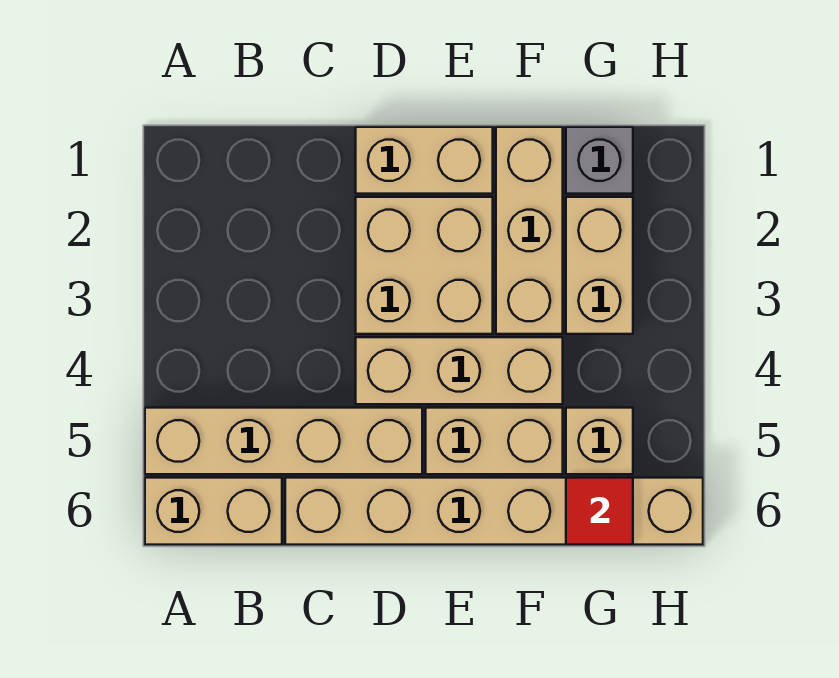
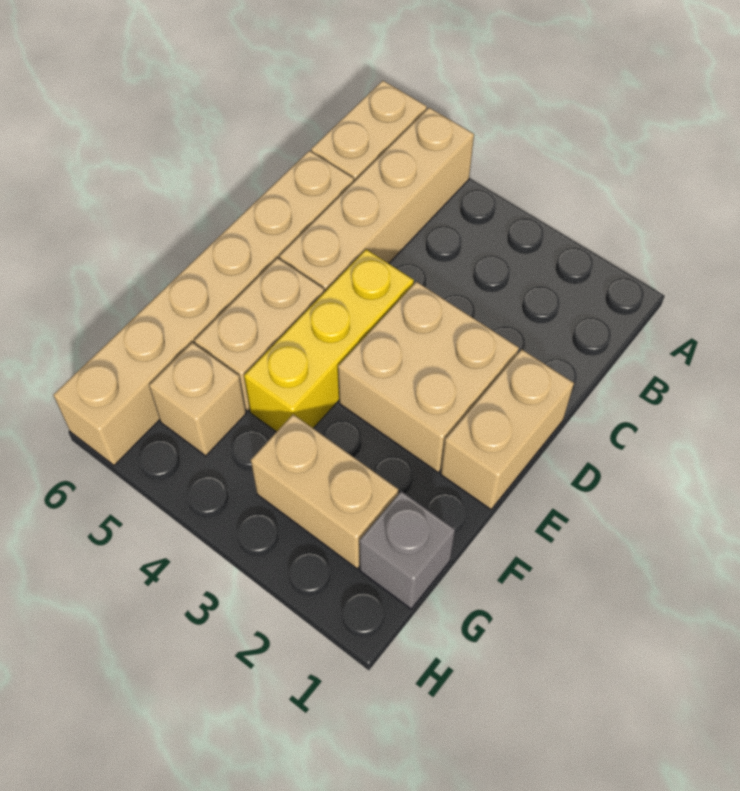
tan brick D4:F4 level 1 -> yellow brick D4:F4 level 1
tan brick F1:F3 level 1 -> none
red tile G6 level 2 -> none

